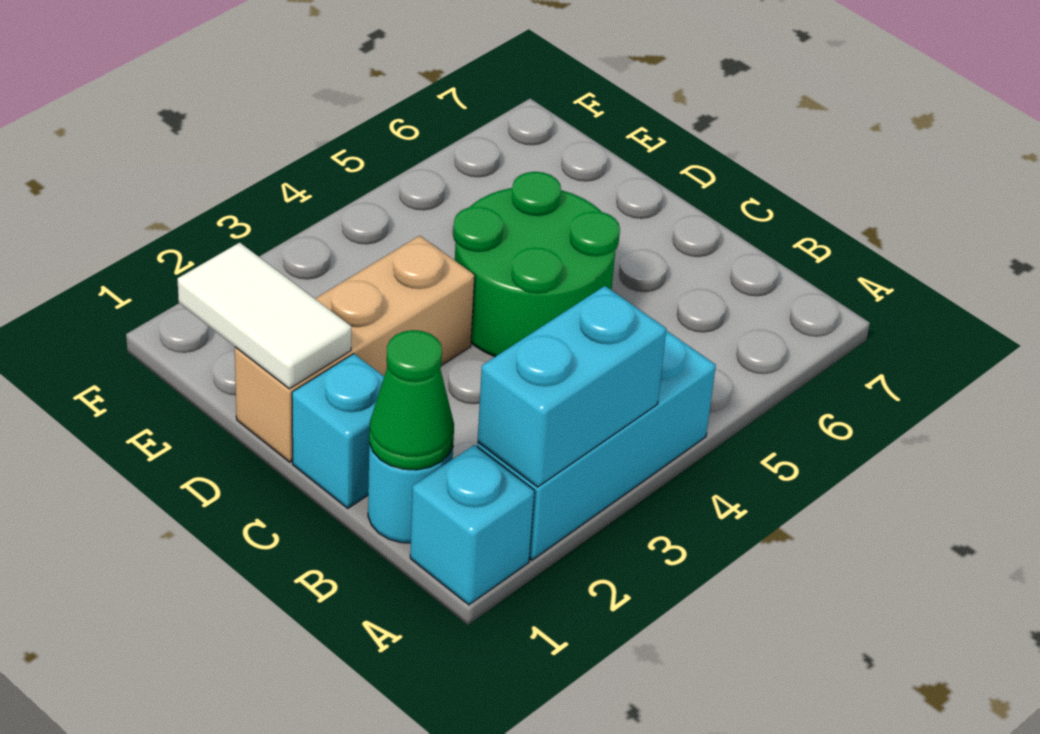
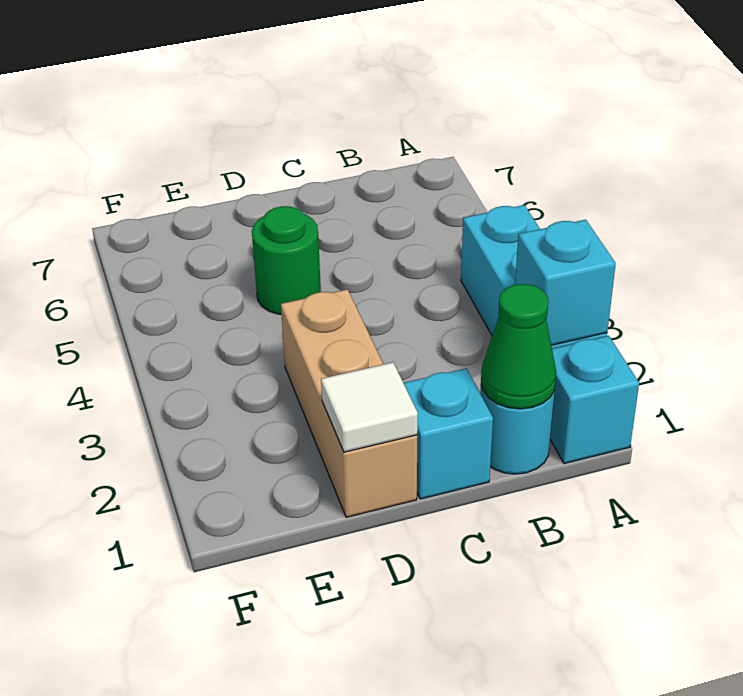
cyan brick A2:A3 level 2 -> cyan brick A2 level 2
green round brick C4:D5 level 1 -> green round brick D5 level 1
white tile D1:E1 level 2 -> white tile D1 level 2

